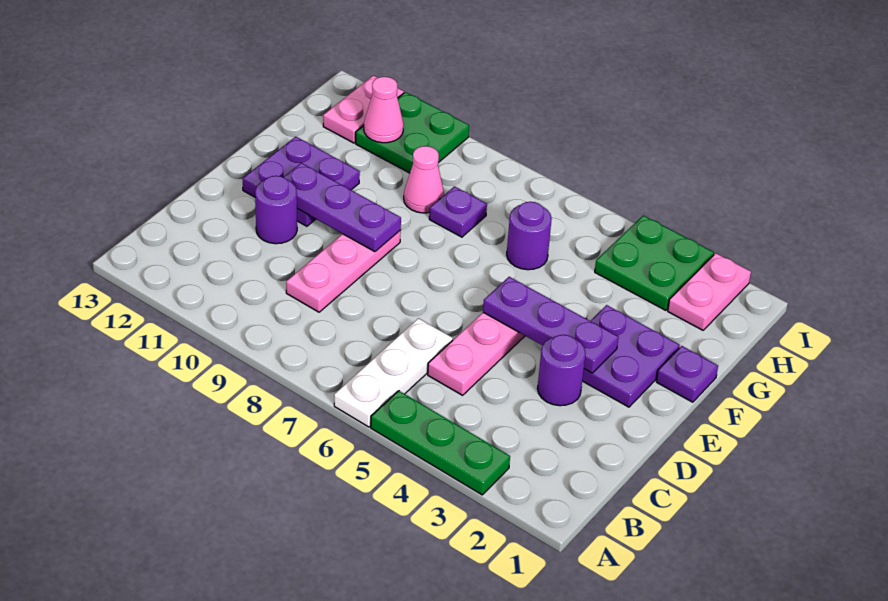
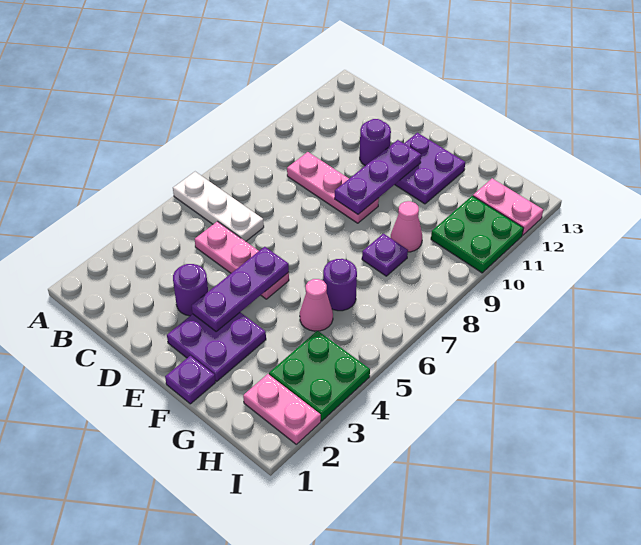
green plate A3:A5 level 1 -> none
pink cone H11 level 2 -> pink cone G5 level 1

